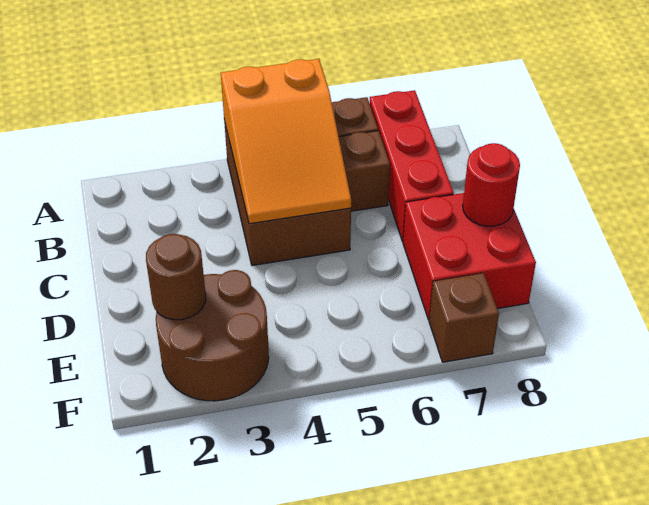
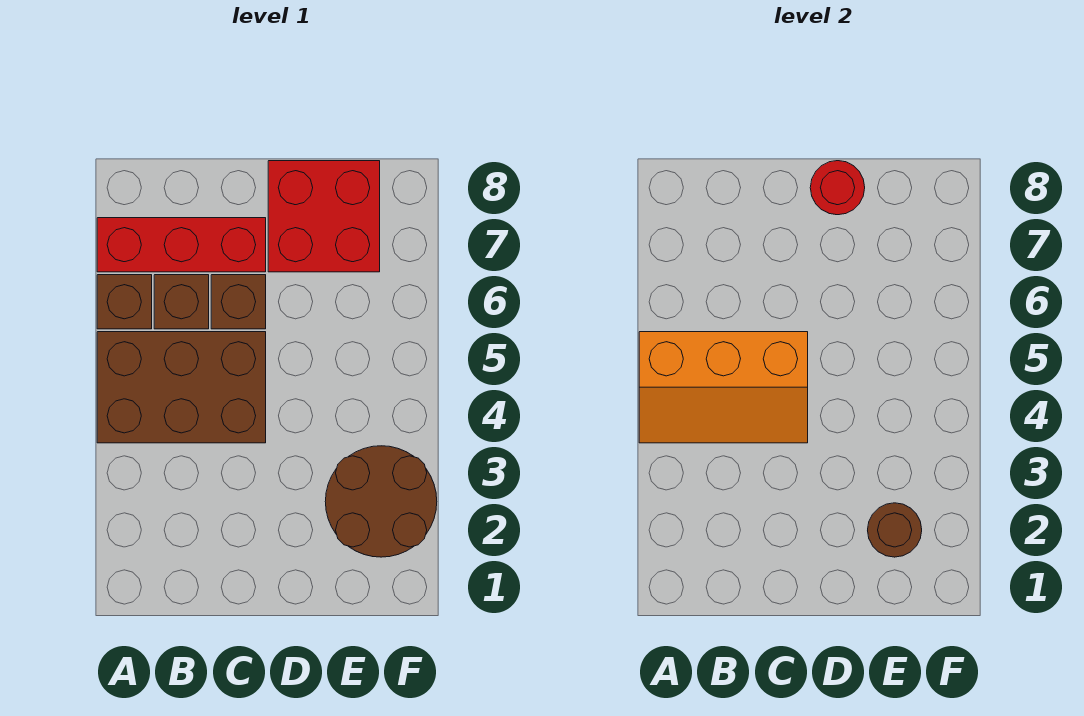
orange slope A4:C5 level 2 top A -> orange slope A4:C5 level 2 top 5
brown brick F7 level 1 -> brown brick C6 level 1

